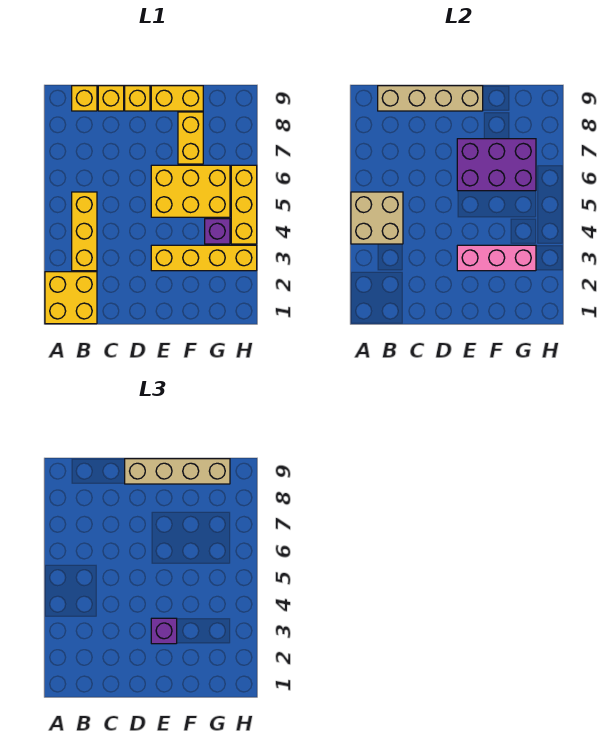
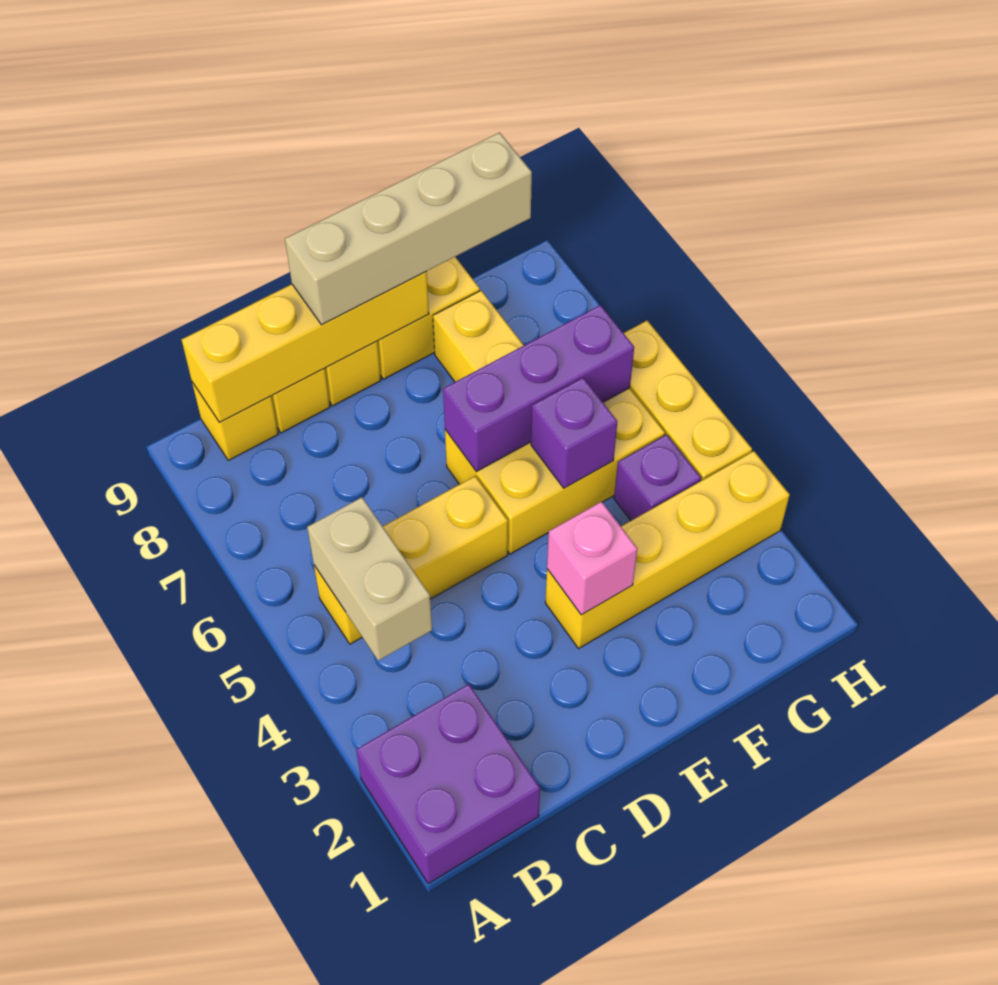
yellow brick A1:B2 level 1 -> purple brick A1:B2 level 1
tan brick A4:B5 level 2 -> tan brick B4:B5 level 2
yellow brick B3:B5 level 1 -> yellow brick B5:D5 level 1
tan brick B9:E9 level 2 -> yellow brick B9:E9 level 2
pink brick E3:G3 level 2 -> pink brick E3 level 2
purple brick E3 level 3 -> purple brick F5 level 2
purple brick E6:G7 level 2 -> purple brick E6:G6 level 2

